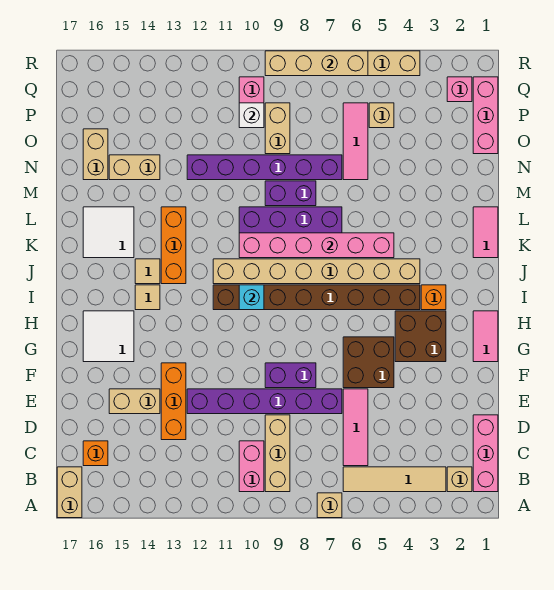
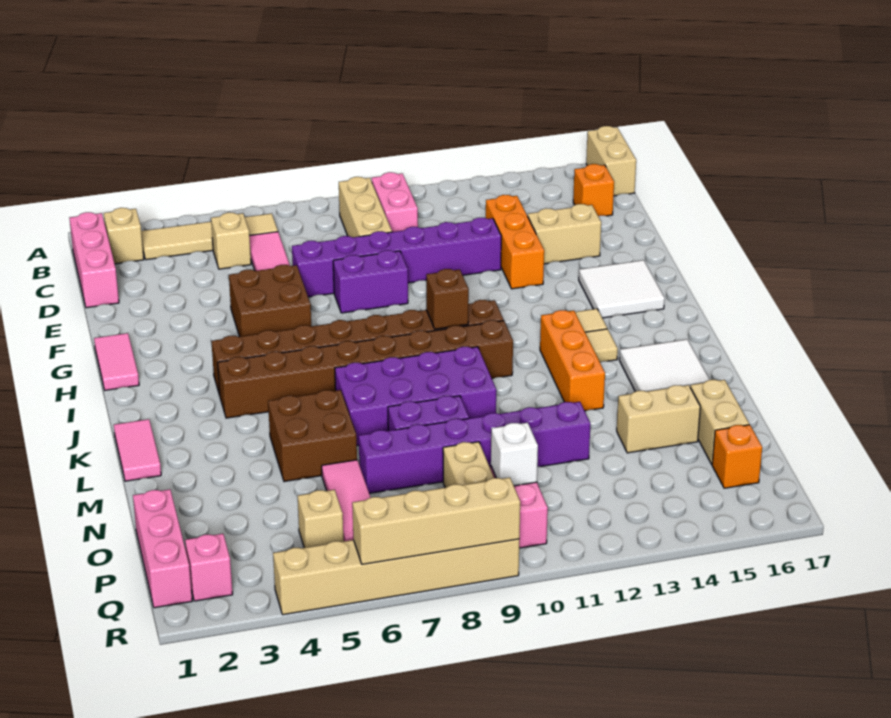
tan brick A7 level 1 -> tan brick C5 level 1
brown brick G3:H4 level 1 -> brown brick L5:M6 level 1
orange brick I3 level 1 -> orange brick P16 level 1
cyan brick I10 level 2 -> brown brick I10 level 2
tan brick J4:J11 level 1 -> brown brick J4:J11 level 1
pink brick K5:K10 level 2 -> none

